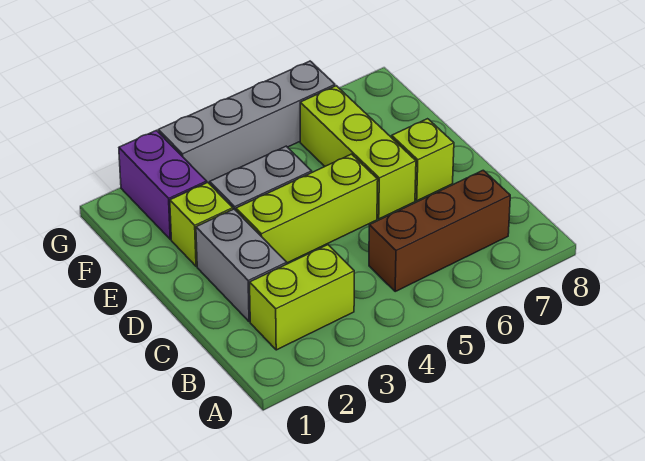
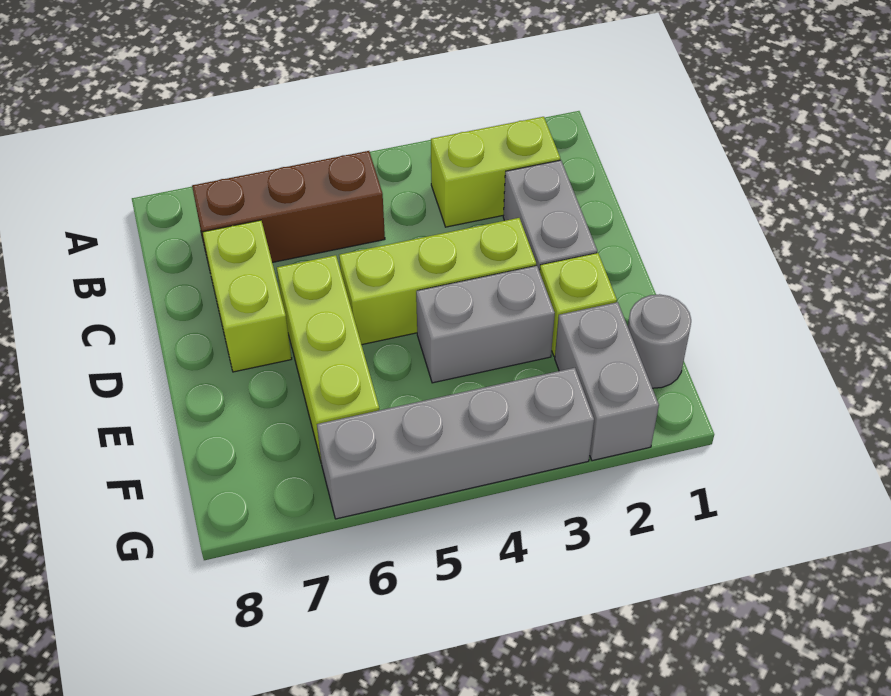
lime brick D7 level 1 -> lime brick C7:D7 level 1
none -> grey round brick F1 level 1
purple brick F2:G2 level 1 -> grey brick F2:G2 level 1

